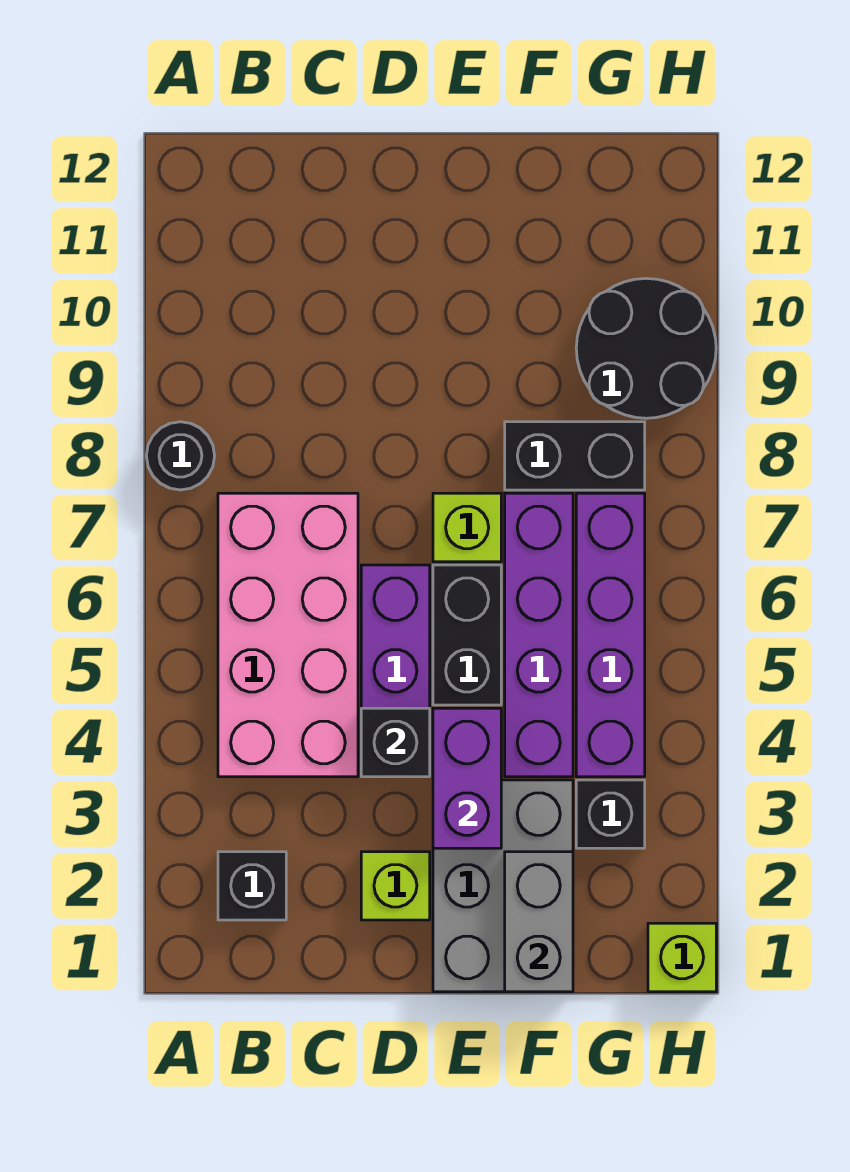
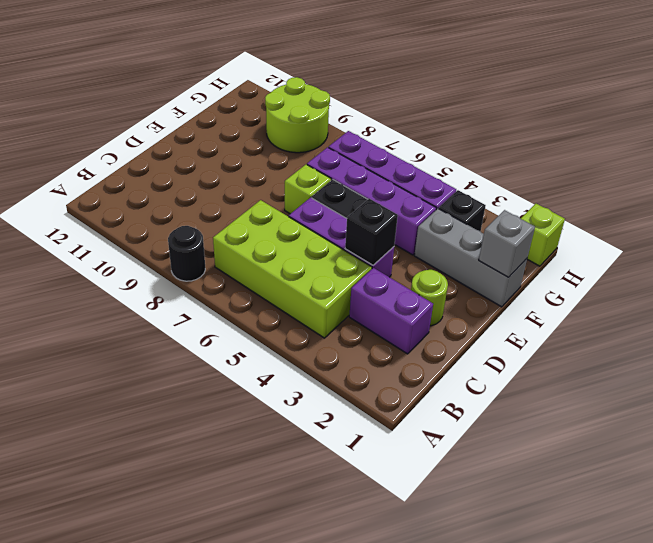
black brick B2 level 1 -> none
pink brick B4:C7 level 1 -> lime brick B4:C7 level 1
lime brick D2 level 1 -> lime round brick D2 level 1
grey brick E1:F3 level 1 -> grey brick F1:F3 level 1
purple brick E3:E4 level 2 -> purple brick C2:C3 level 1
grey brick F1:F2 level 2 -> grey brick F1 level 2
black brick F8:G8 level 1 -> none
black round brick G9:H10 level 1 -> lime round brick G9:H10 level 1

